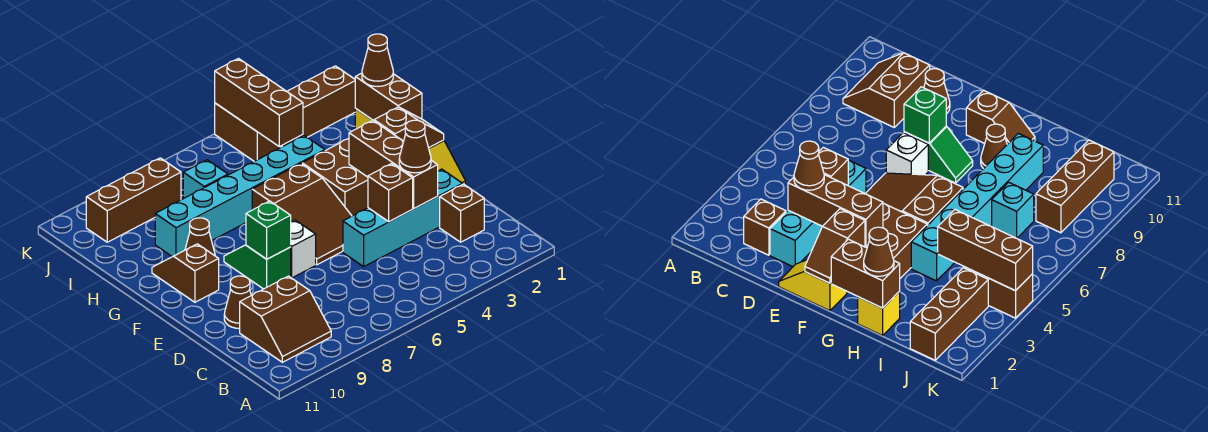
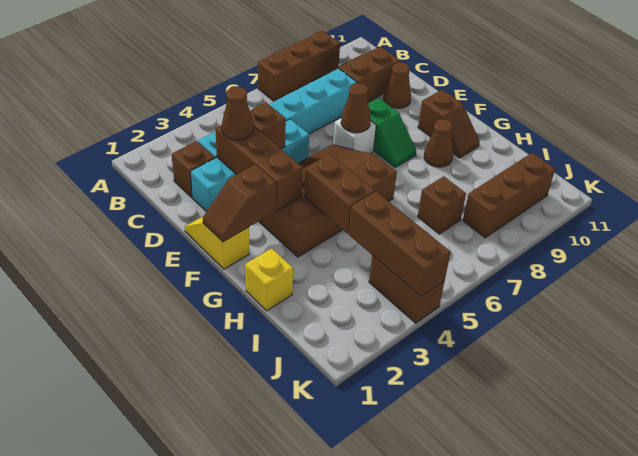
green brick E8 level 2 -> none
brown brick G1:H1 level 2 -> brown brick G4:H4 level 2
brown cone H1 level 3 -> brown cone E7 level 2
cyan brick H4:H9 level 1 -> cyan brick C3:C8 level 1
cyan brick I7 level 1 -> brown brick I7 level 1
brown brick J1:J3 level 1 -> brown brick A7:A9 level 1

